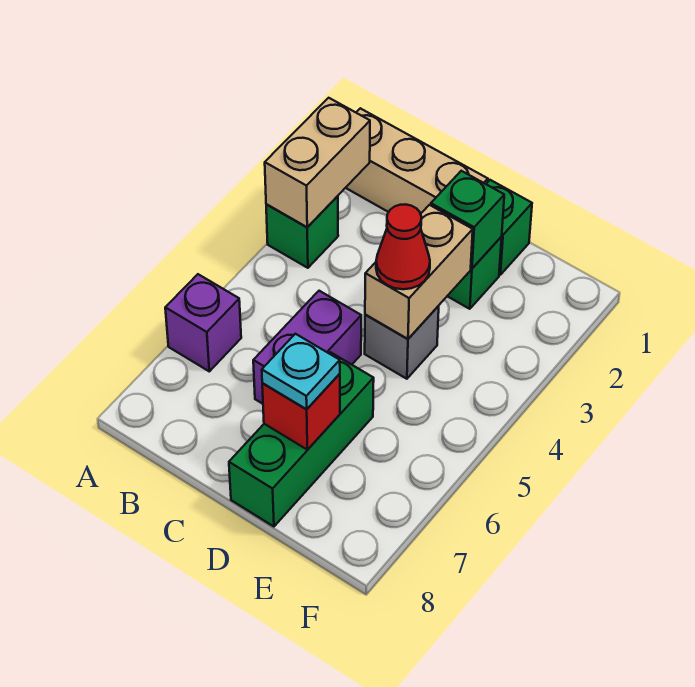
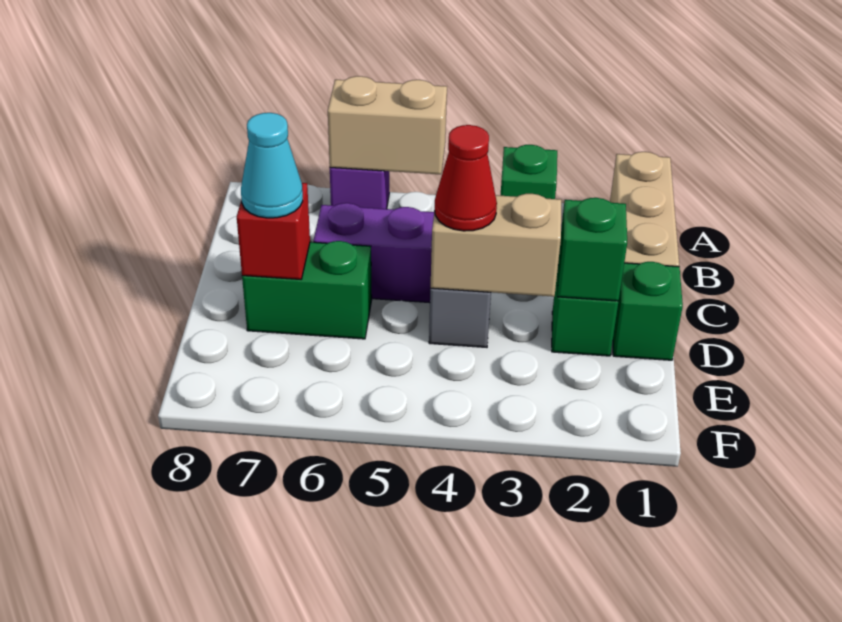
tan brick A2:A3 level 2 -> tan brick A5:A6 level 2
green brick D6:D8 level 1 -> green brick D6:D7 level 1
cyan plate D7 level 3 -> cyan cone D7 level 3

